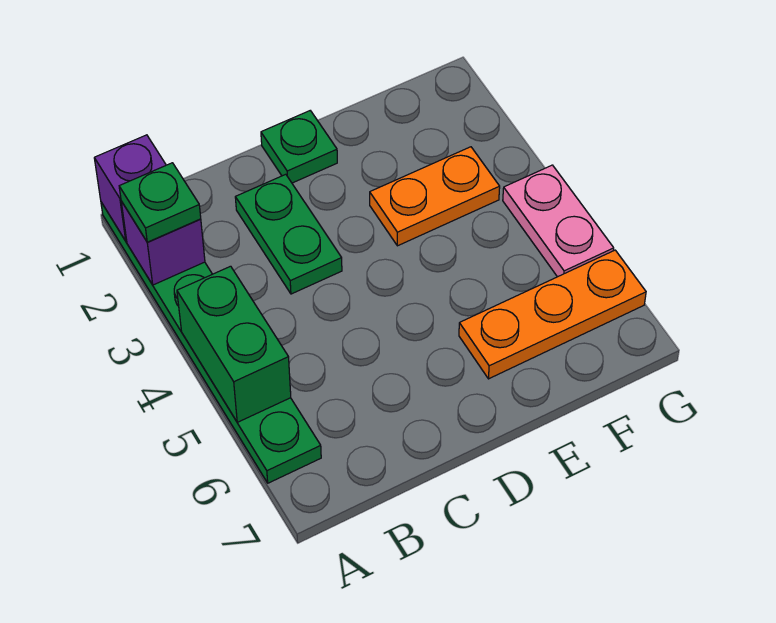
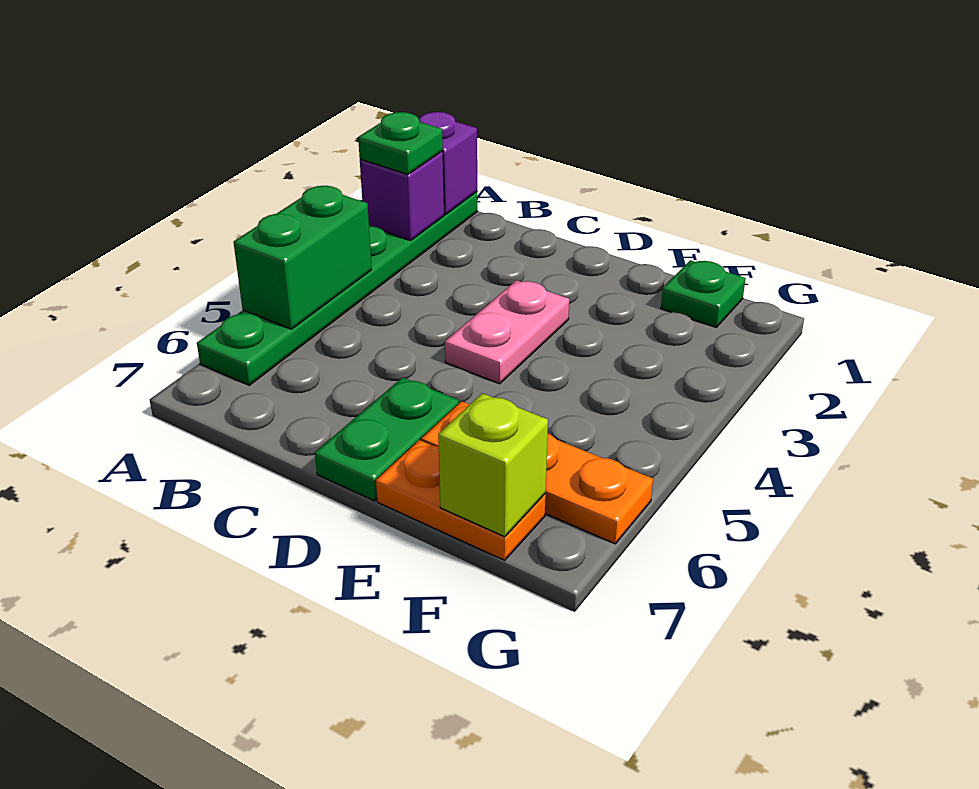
green plate C2:C3 level 1 -> green plate D6:D7 level 1
green plate D1 level 1 -> green plate F1 level 1
orange plate E3:F3 level 1 -> orange plate E7:F7 level 1
none -> lime brick F7 level 2
pink plate G4:G5 level 1 -> pink plate D3:D4 level 1

